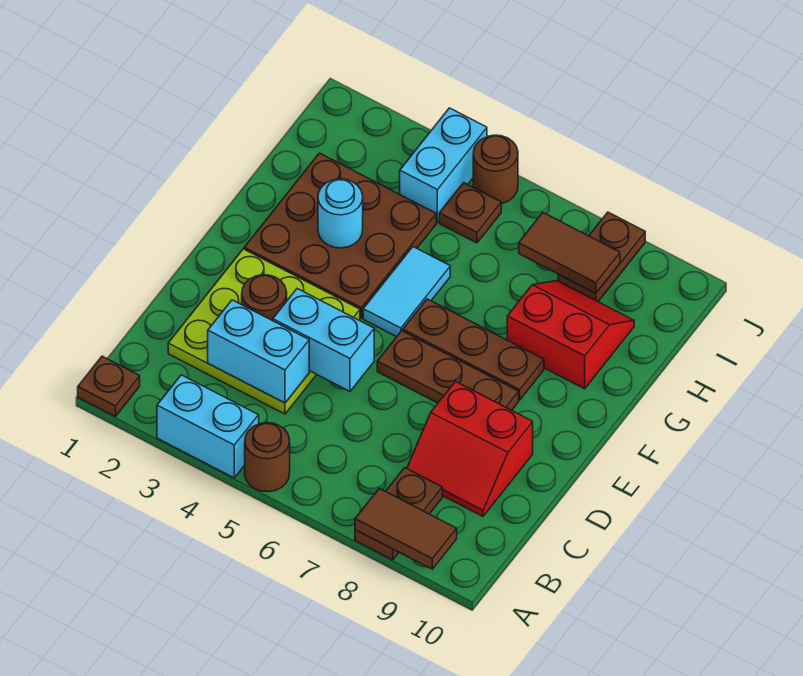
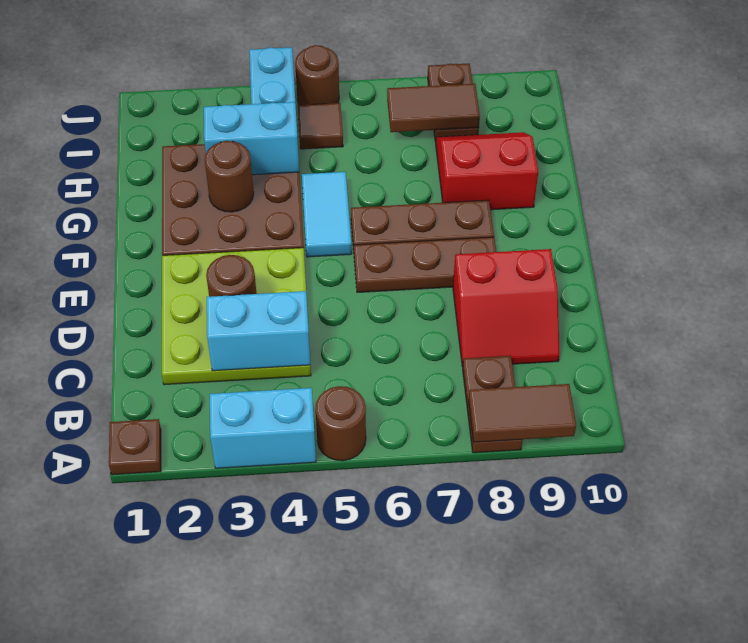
cyan brick D4:D5 level 2 -> cyan brick H3:H4 level 2
cyan round brick G3 level 2 -> brown round brick G3 level 2
brown plate I5 level 1 -> brown tile I5 level 1

